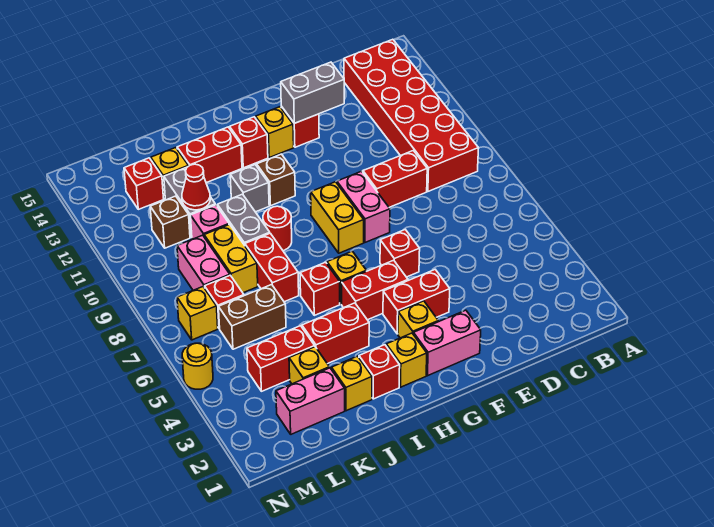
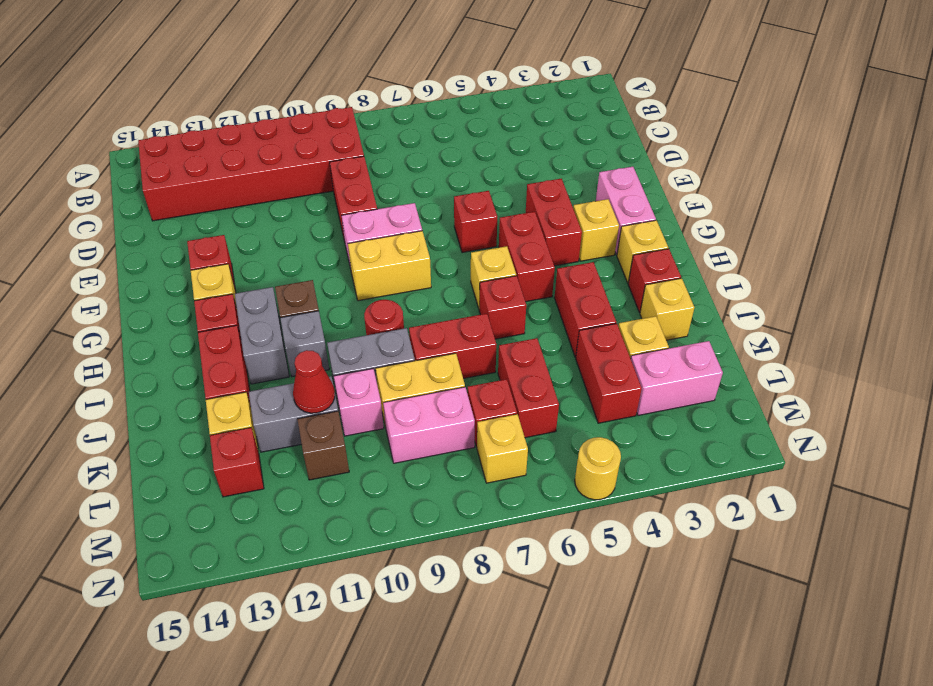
grey brick E13:F13 level 2 -> grey brick H12:I12 level 1
pink brick K2:L2 level 1 -> pink brick L2:L3 level 1
brown brick K6:L6 level 1 -> red brick K6:L6 level 1

